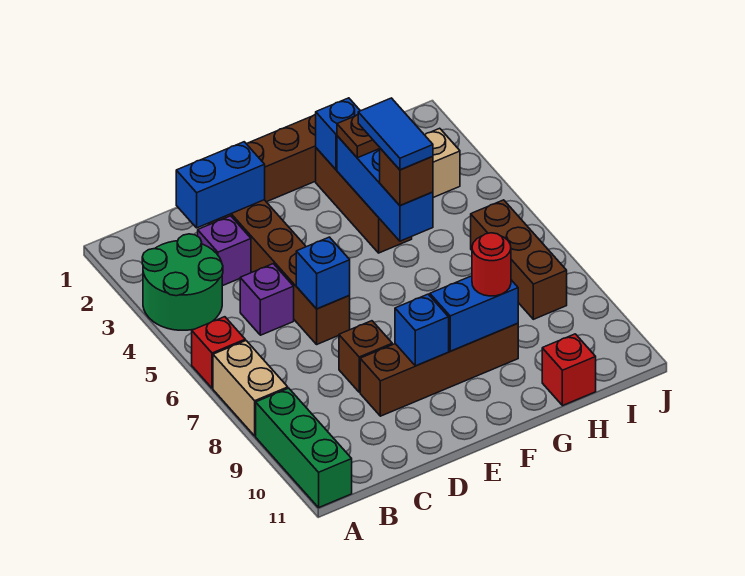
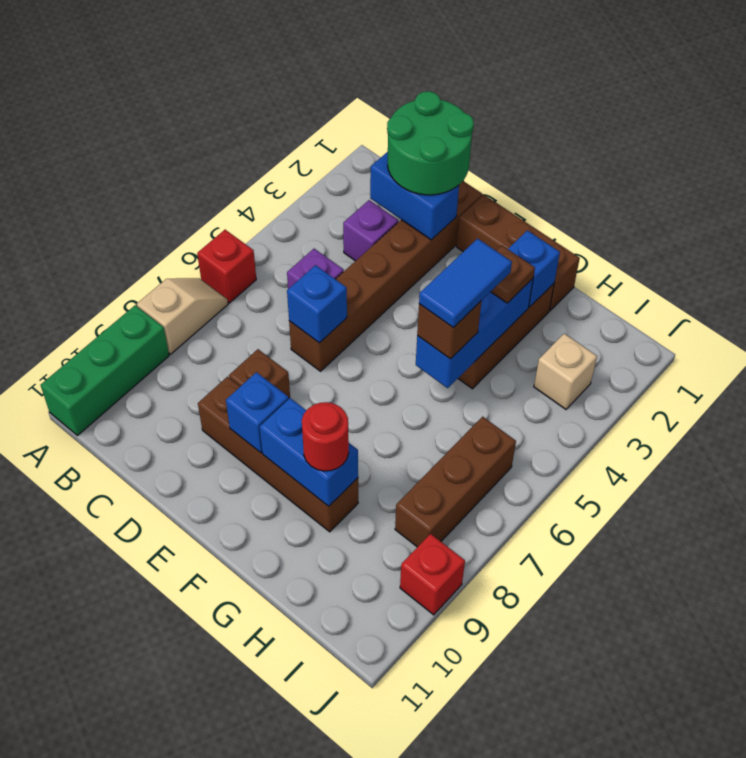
green round brick A3:B4 level 1 -> green round brick C1:D2 level 3
tan brick A7:A8 level 1 -> tan slope A7:A8 level 1 top 8
red brick H11 level 1 -> red brick J9 level 1

